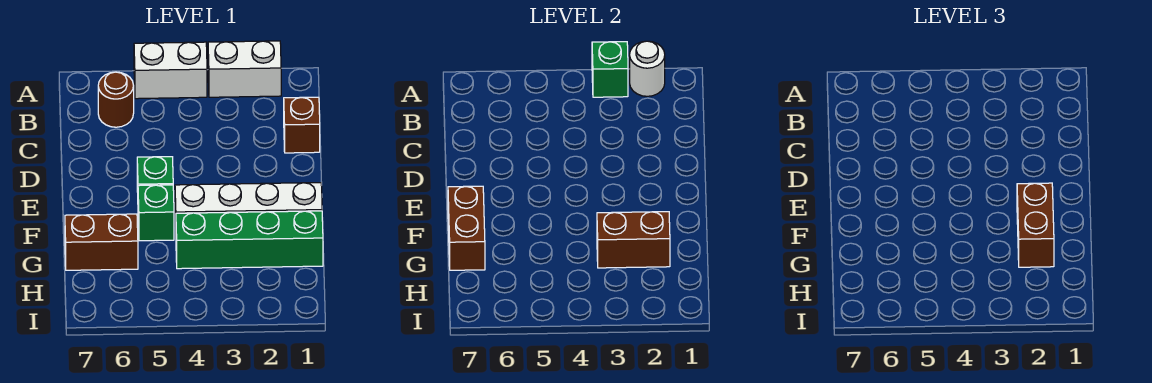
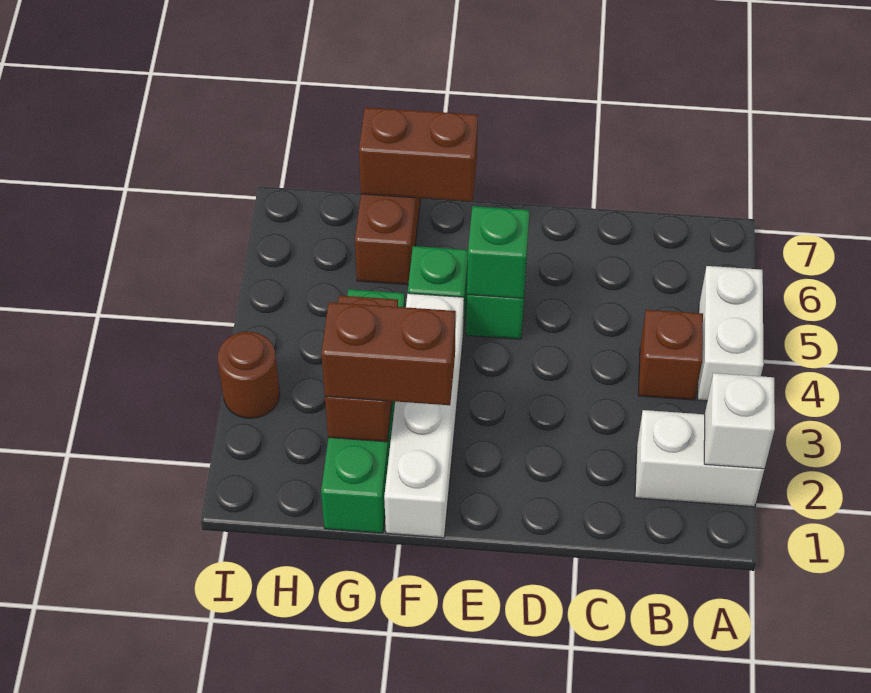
white brick A2:A3 level 1 -> white brick A2:B2 level 1
white round brick A2 level 2 -> white brick A2 level 2
green brick A3 level 2 -> green brick E5 level 2
brown round brick B6 level 1 -> brown round brick I3 level 1
brown brick C1 level 1 -> brown brick B4 level 1

